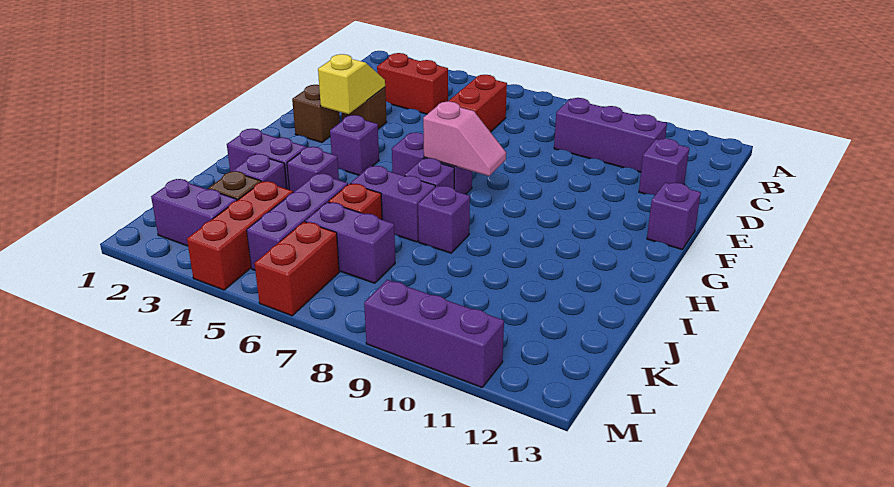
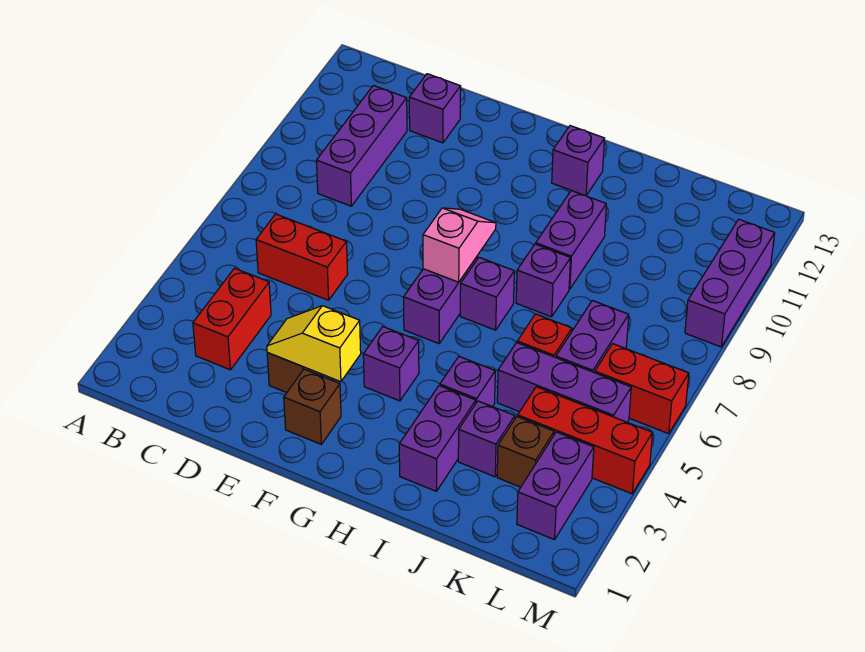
purple brick F13 level 1 -> purple brick H12 level 1
purple brick I6:I7 level 1 -> purple brick I9:I10 level 1

